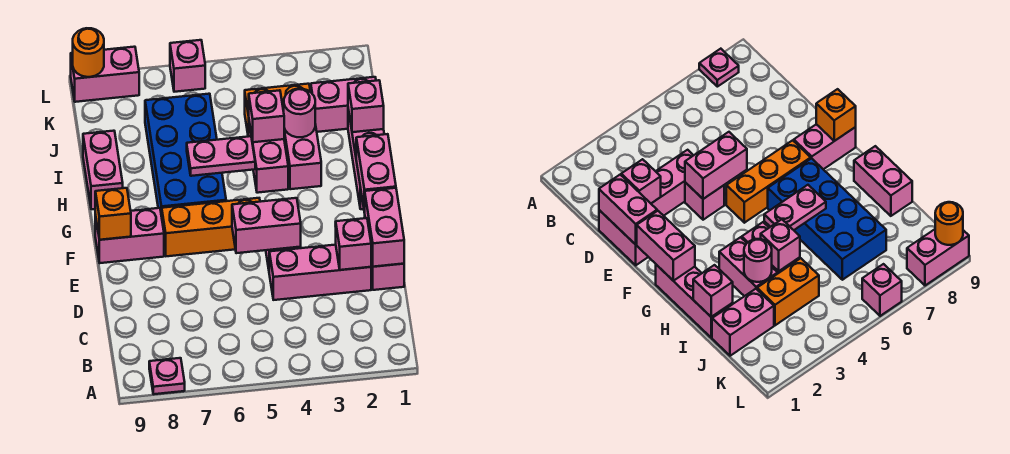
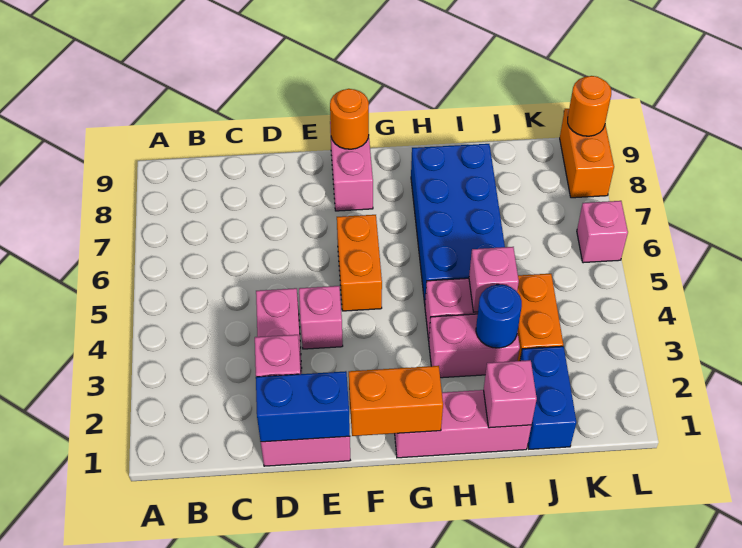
pink plate A8 level 1 -> none
pink brick D1:E1 level 2 -> blue brick D1:E1 level 2
pink brick E4:E5 level 2 -> none
pink brick F1:G1 level 2 -> orange brick F1:G1 level 2
orange brick F5:F7 level 1 -> orange brick F5:F6 level 1
orange brick F9 level 2 -> orange round brick F9 level 2
blue brick G6:J7 level 1 -> blue brick H5:I8 level 1
pink plate H5:H6 level 2 -> none
pink brick H9:I9 level 1 -> none
pink round brick I3 level 2 -> blue round brick I3 level 2
pink brick J1:J2 level 1 -> blue brick J1:J2 level 1
pink brick L8:L9 level 1 -> orange brick L8:L9 level 1

